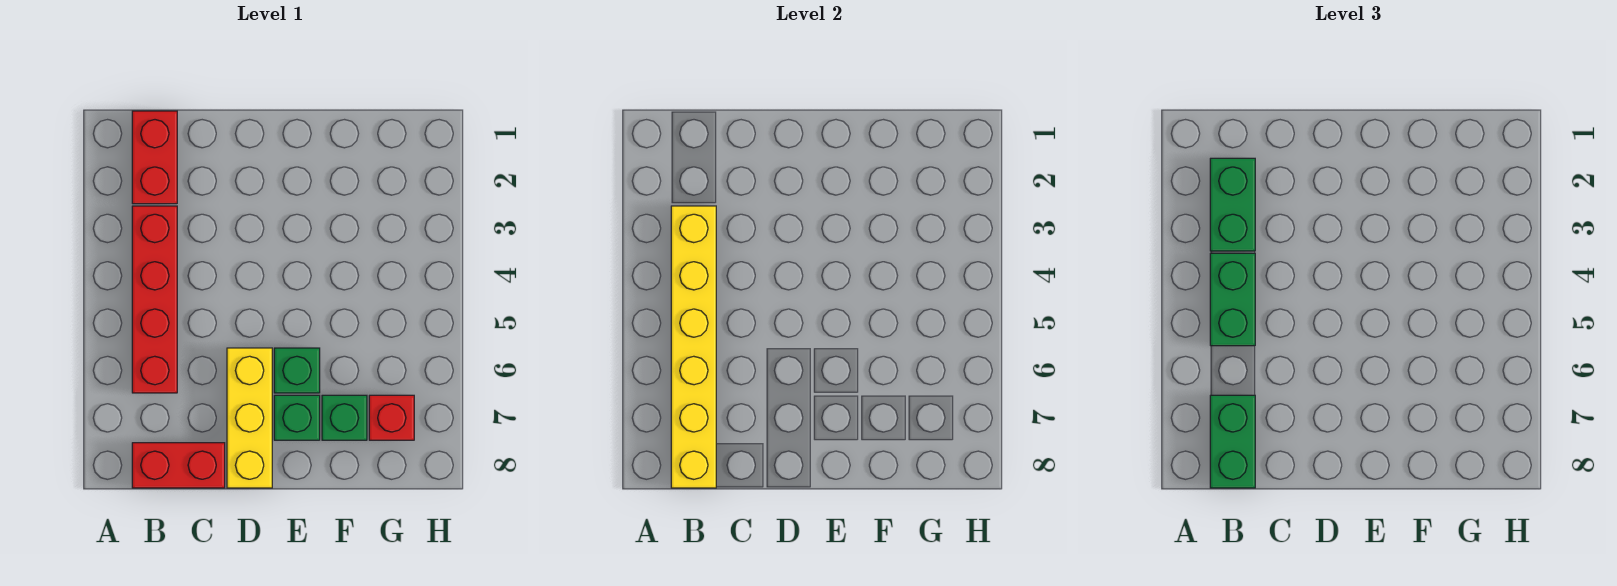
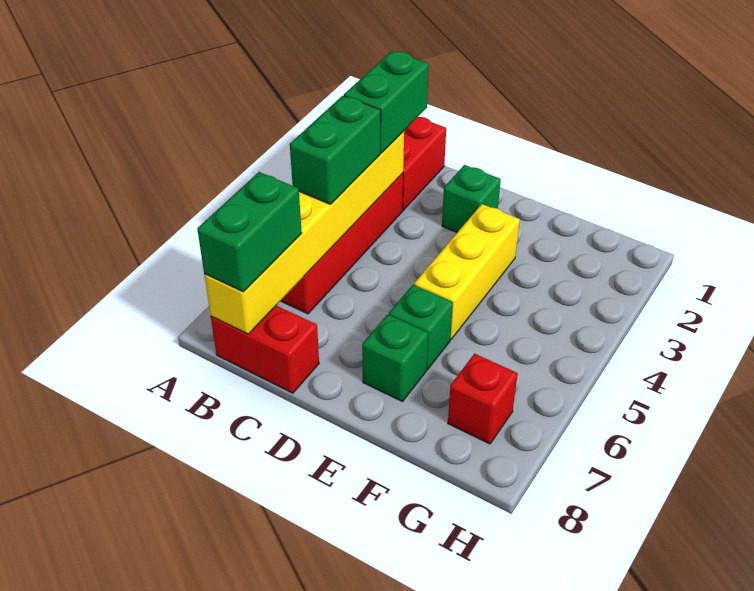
yellow brick D6:D8 level 1 -> yellow brick E3:E5 level 1
green brick F7 level 1 -> green brick D2 level 1

